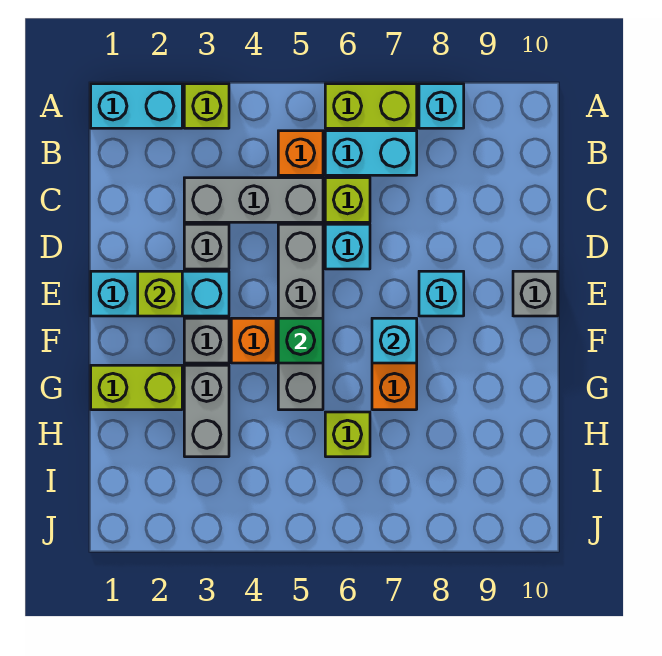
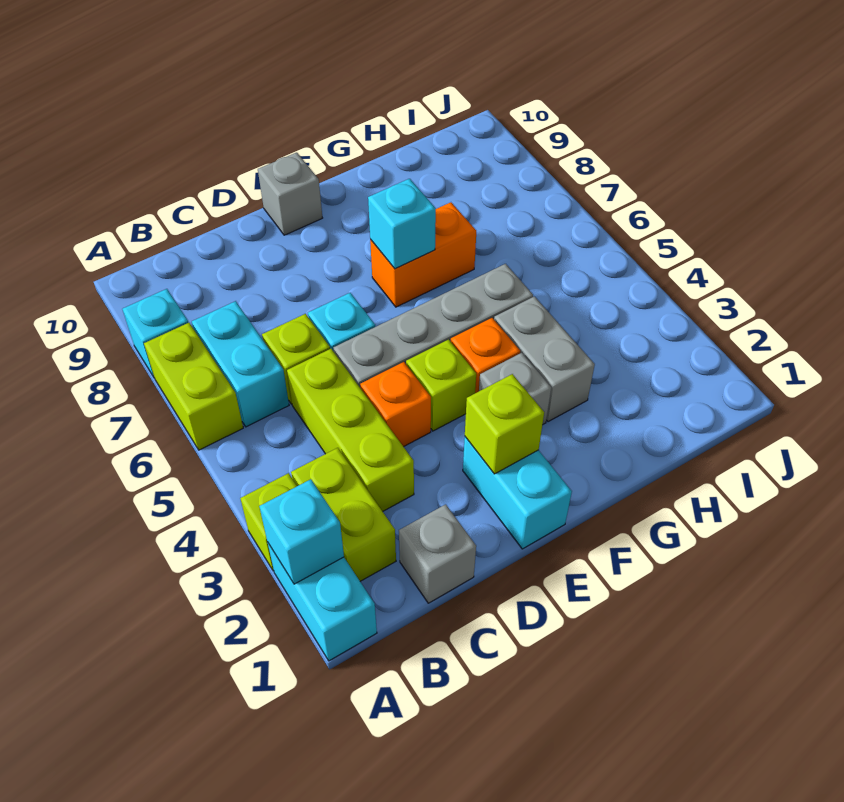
orange brick B5 level 1 -> orange brick D4 level 1
grey brick C3:C5 level 1 -> lime brick C3:C5 level 1
grey brick D3 level 1 -> grey brick C1 level 1
cyan brick E1:E3 level 1 -> cyan brick E1:E2 level 1
cyan brick E8 level 1 -> cyan brick A2 level 2
green brick F5 level 2 -> none
lime brick G1:G2 level 1 -> lime brick B2:B3 level 1
grey brick G3:H3 level 1 -> grey brick G3:G4 level 1
lime brick H6 level 1 -> lime brick E4 level 1

